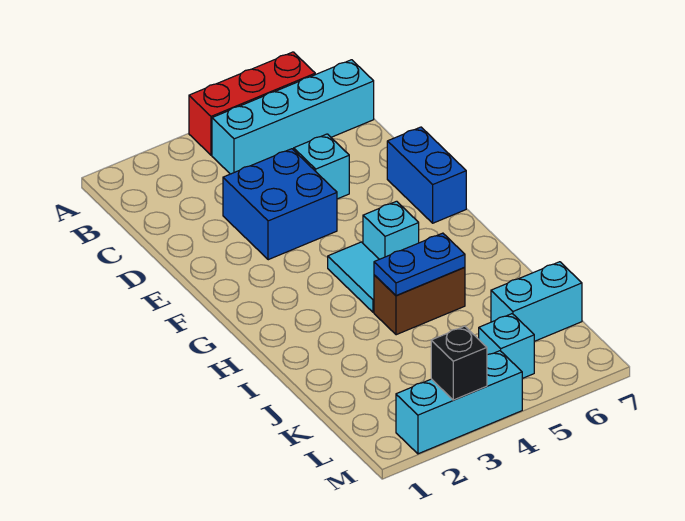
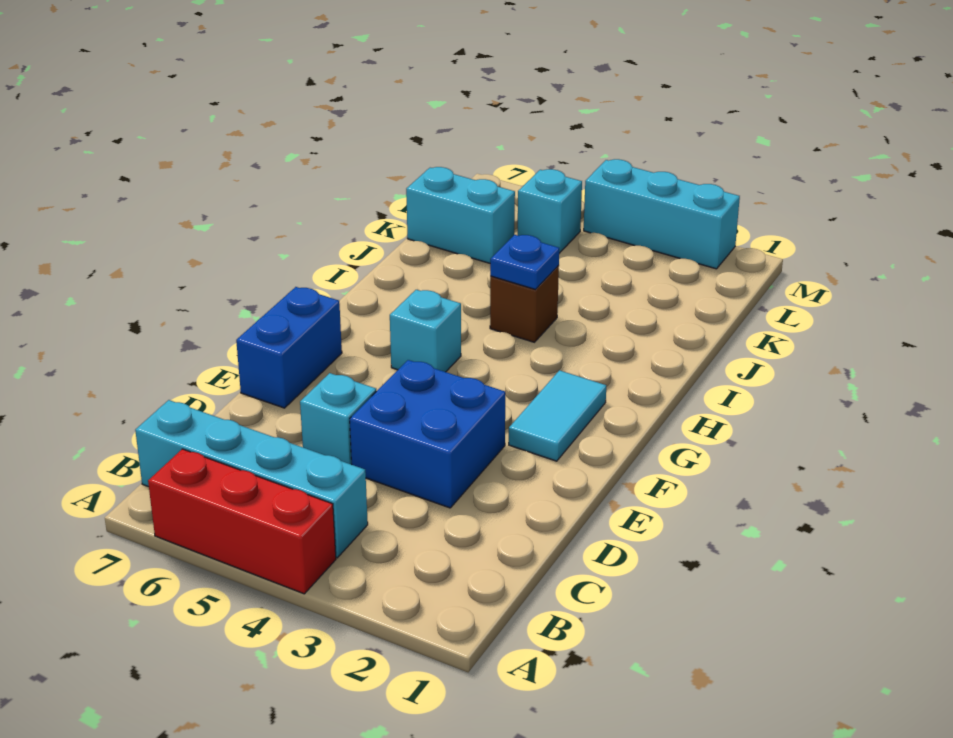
cyan tile G4:H4 level 1 -> cyan tile F2:G2 level 1
brown brick I4:I5 level 1 -> brown brick I4 level 1
blue plate I4:I5 level 2 -> blue plate I4 level 2
black brick M3 level 2 -> none

